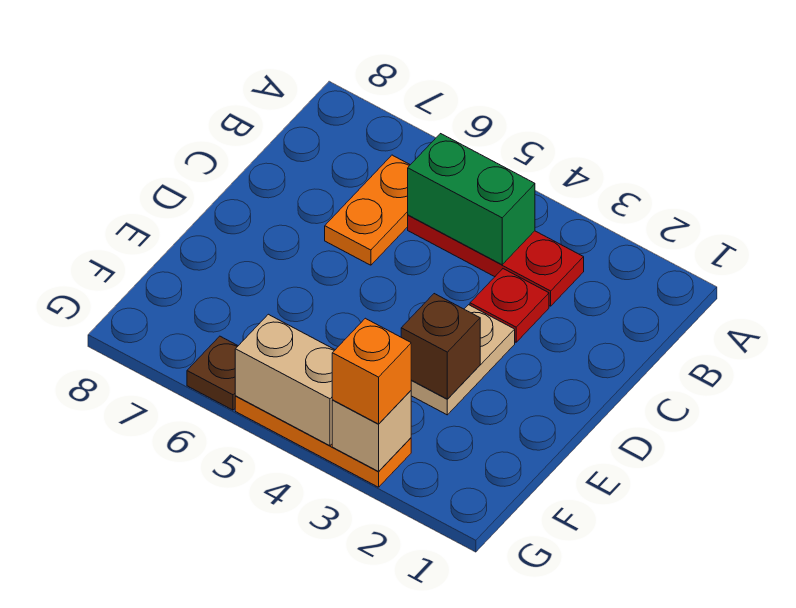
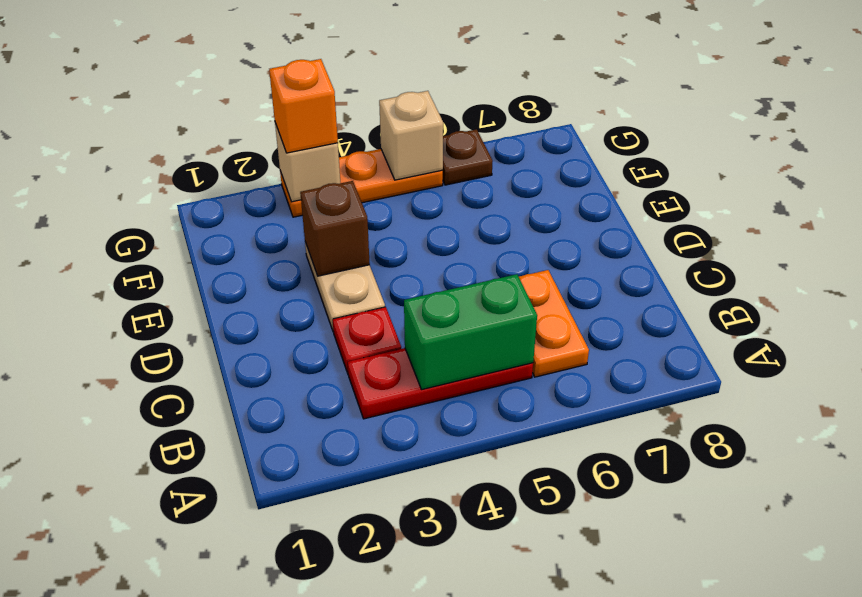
tan brick G4:G5 level 2 -> tan brick G5 level 2

